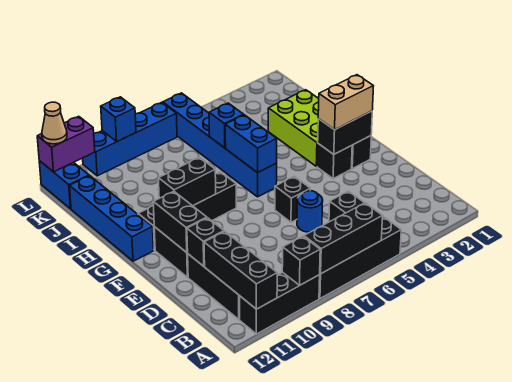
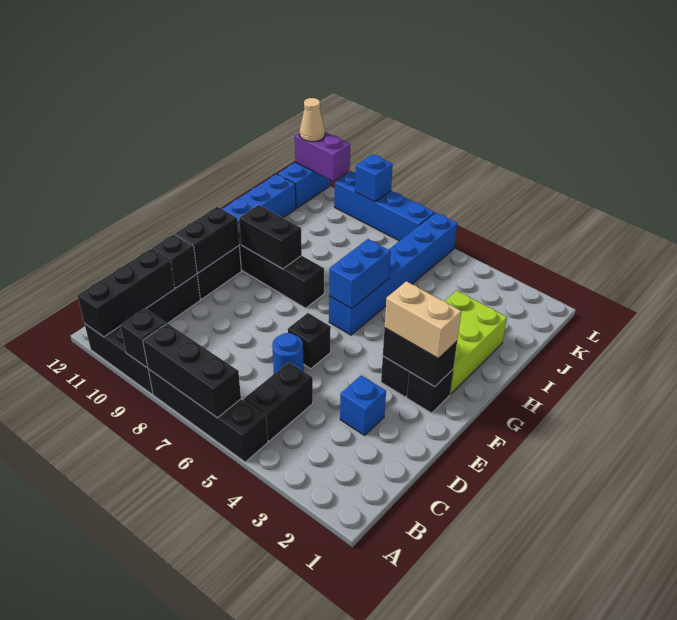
blue brick I6 level 2 -> blue brick D3 level 1

